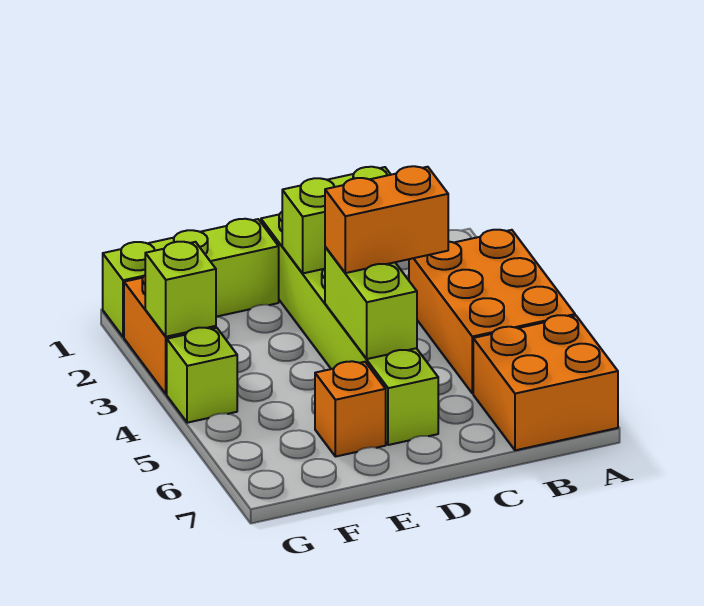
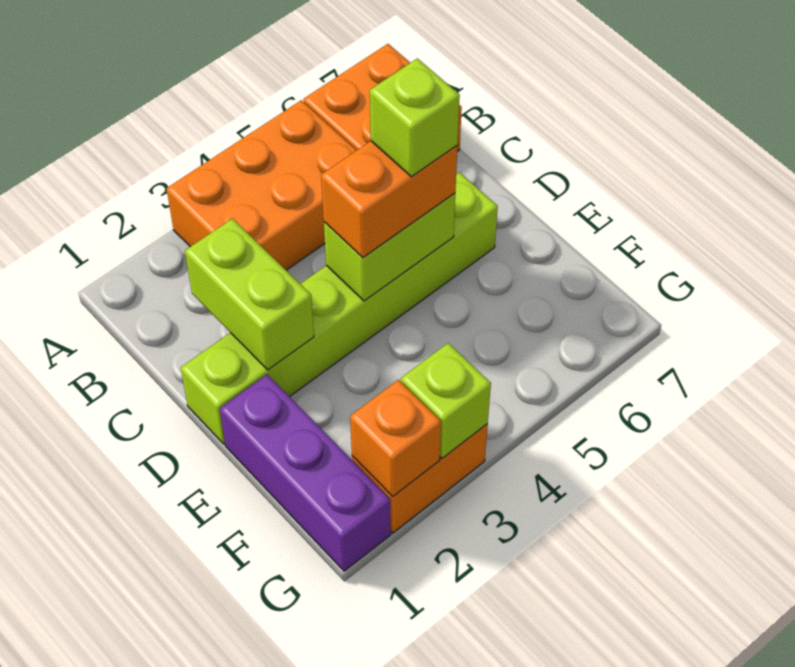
orange brick C4:D4 level 3 -> orange brick D4:D5 level 3
lime brick E1:G1 level 1 -> purple brick E1:G1 level 1
orange brick E6 level 1 -> orange brick G2 level 2
lime brick G4 level 1 -> lime brick D5 level 4

